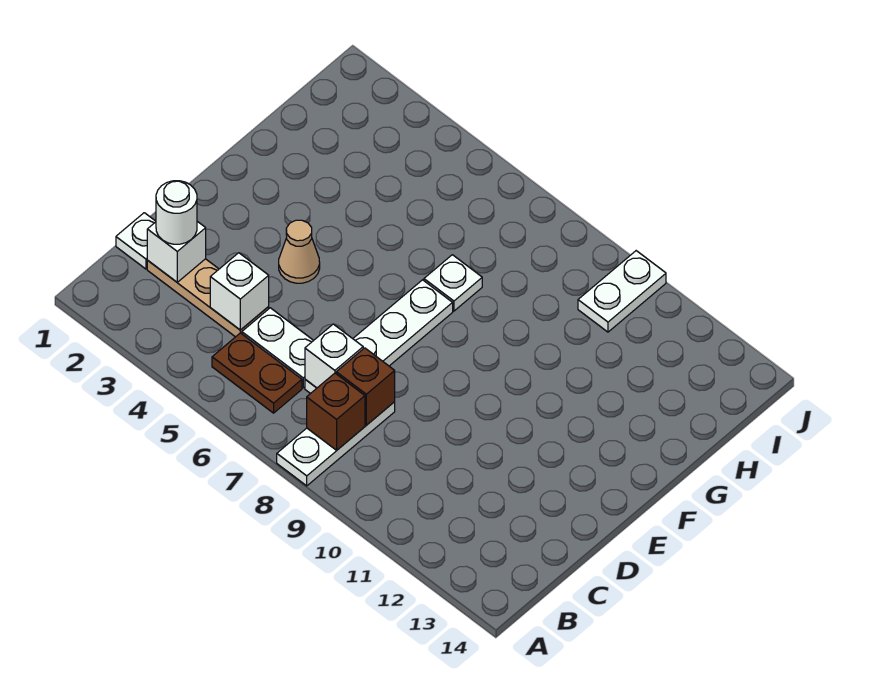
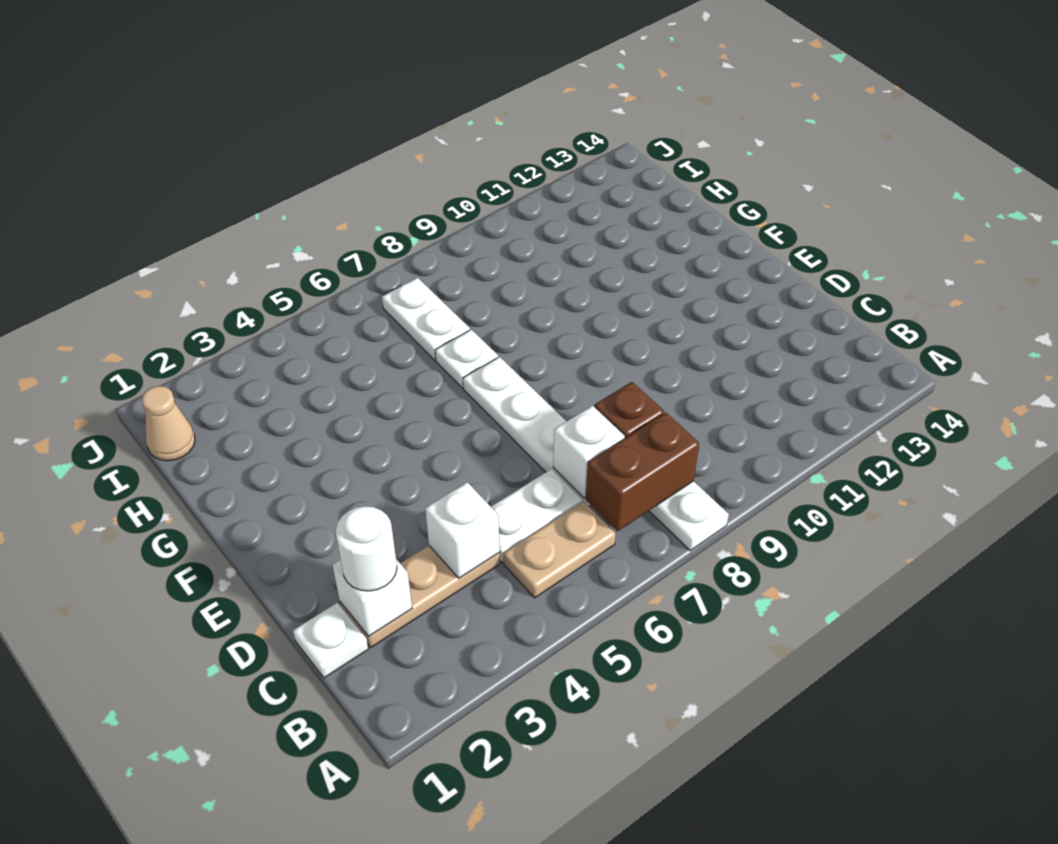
brown plate B5:B6 level 1 -> tan plate B5:B6 level 1
brown brick B8 level 2 -> brown brick B7:B8 level 2
tan cone E4 level 1 -> tan cone I1 level 1
white plate I10:J10 level 1 -> white plate H7:I7 level 1

